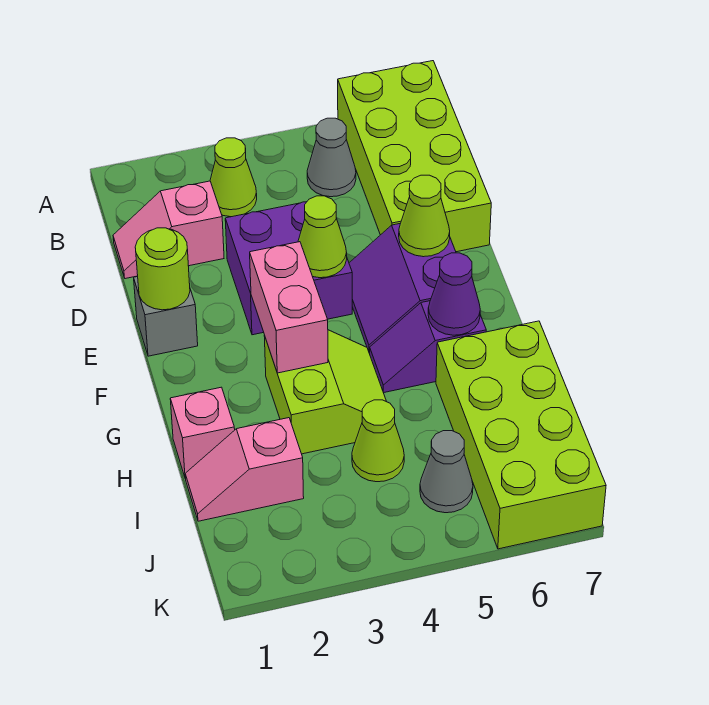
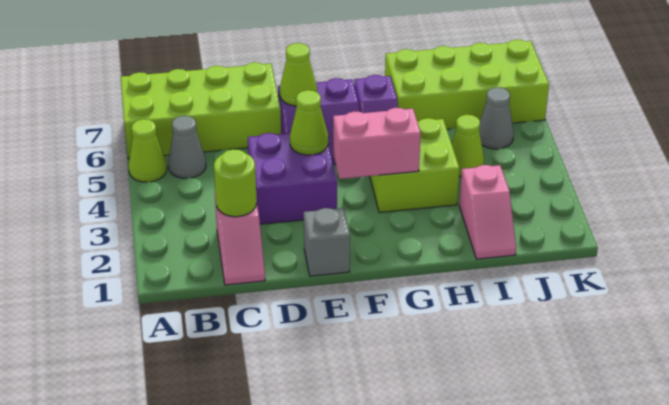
lime cone B3 level 1 -> lime cone A5 level 1
lime round brick E1 level 2 -> lime round brick C2 level 2
lime slope G3:H4 level 1 top 3 -> lime brick G3:H4 level 1
purple cone G6 level 2 -> none
pink brick H1 level 1 -> none

